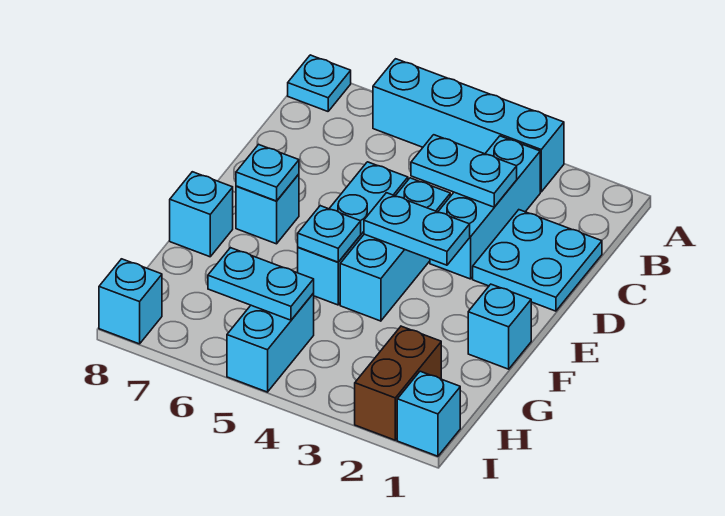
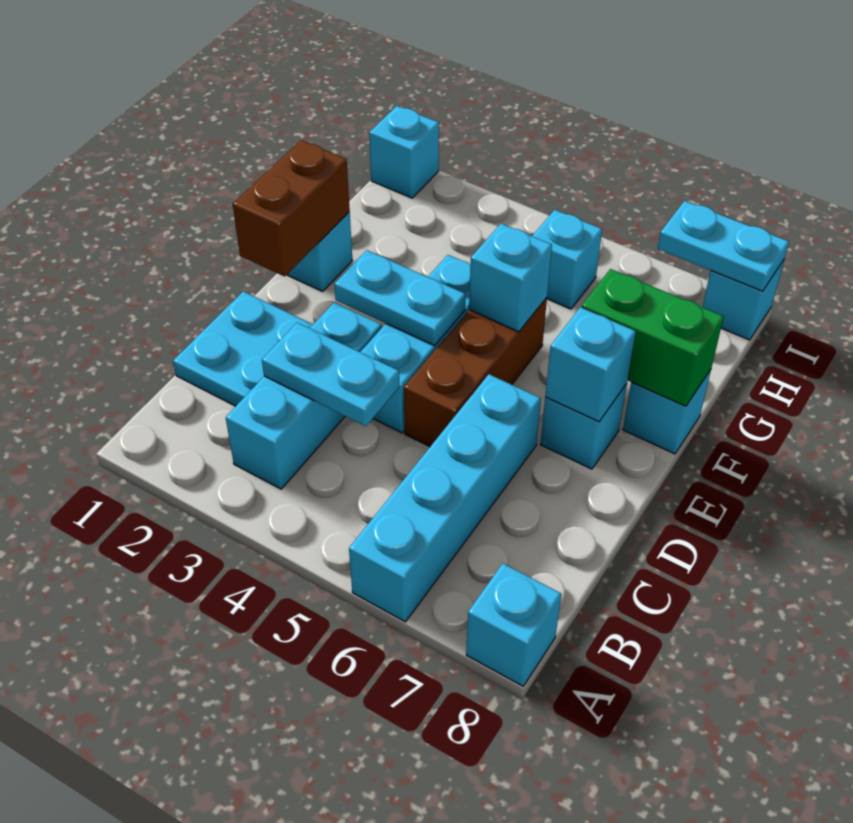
cyan brick A3:A6 level 1 -> cyan brick A6:D6 level 1
cyan plate A8 level 1 -> cyan brick A8 level 1
cyan brick D5:F5 level 1 -> brown brick D5:F5 level 1
cyan plate E7 level 2 -> cyan brick E7 level 2
cyan plate F5 level 2 -> cyan brick F5 level 2
none -> green brick F7:F8 level 2
brown brick H2:I2 level 1 -> brown brick E1:F1 level 2
cyan brick H5:I5 level 1 -> cyan brick H5 level 1
cyan plate H5:H6 level 2 -> cyan plate I7:I8 level 2

